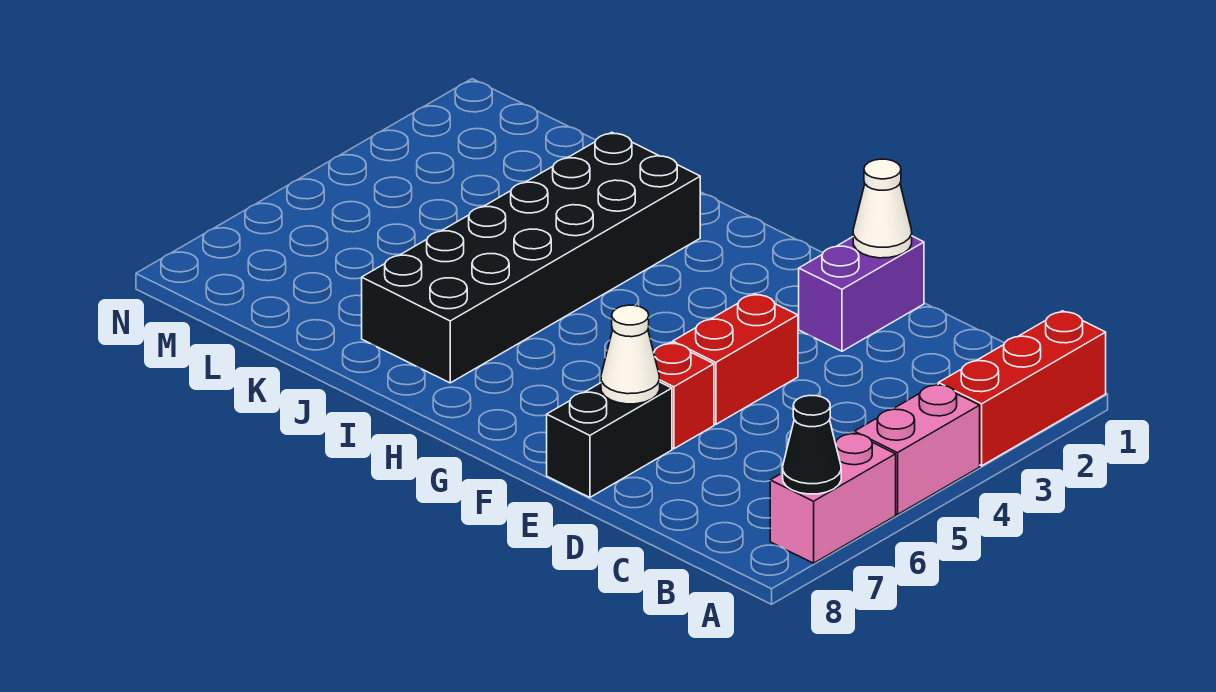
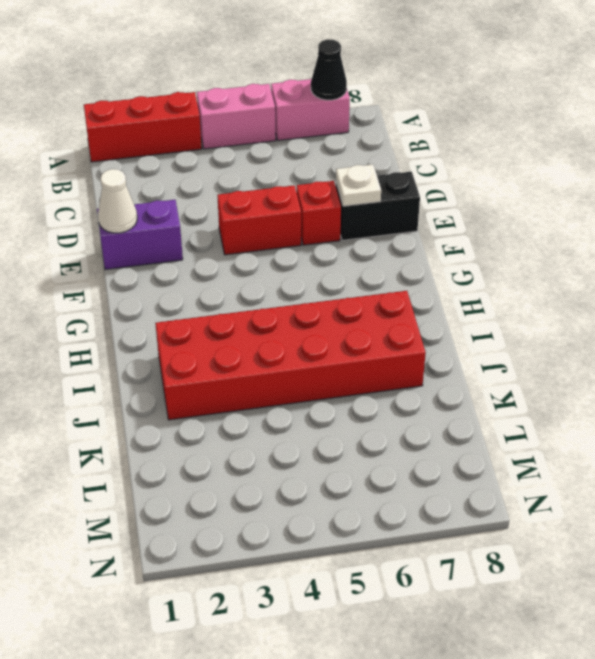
white cone E7 level 2 -> white plate E7 level 2
black brick I2:J7 level 1 -> red brick I2:J7 level 1

